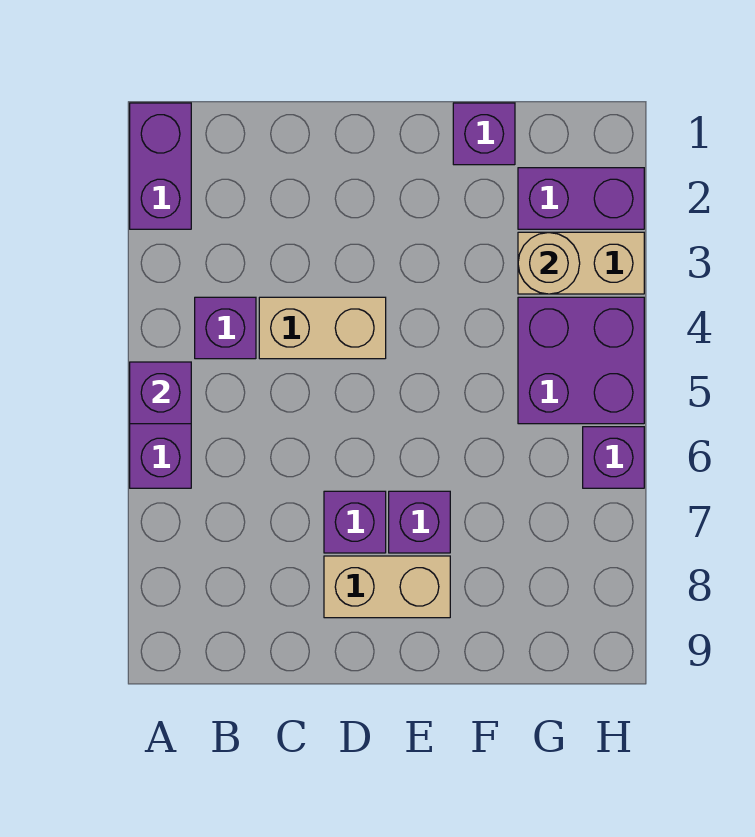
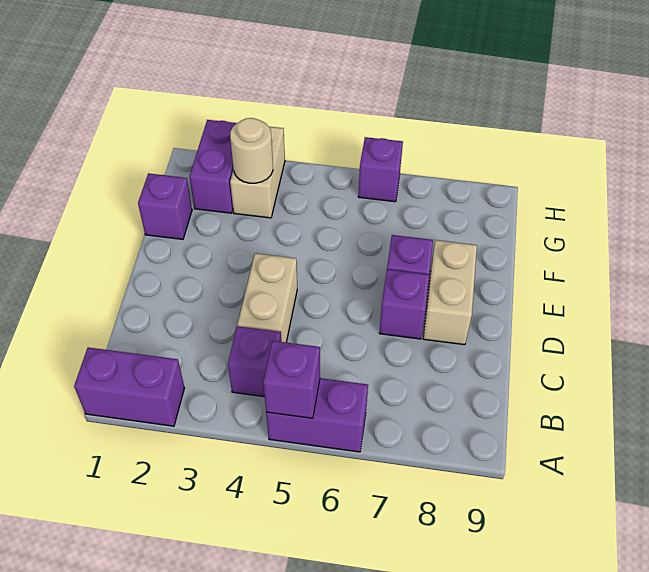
purple brick G4:H5 level 1 -> none

